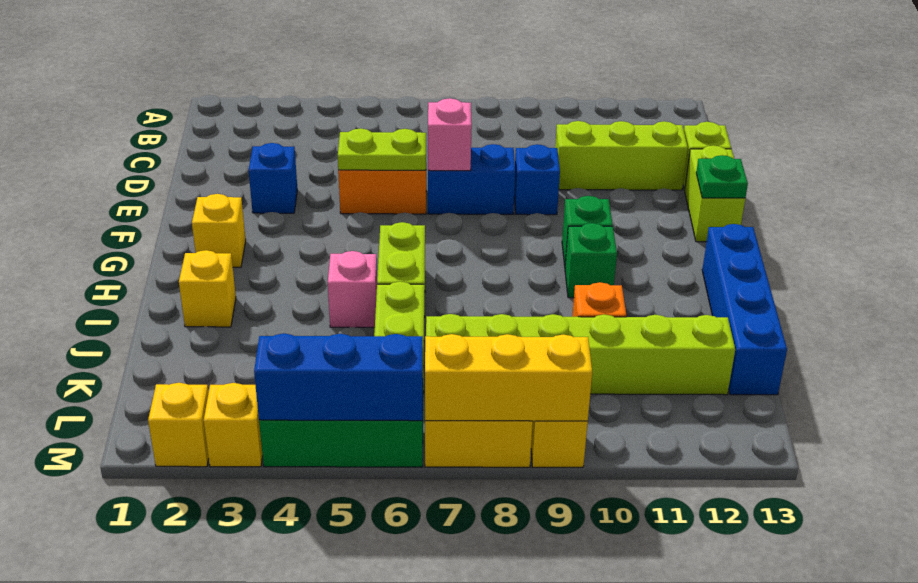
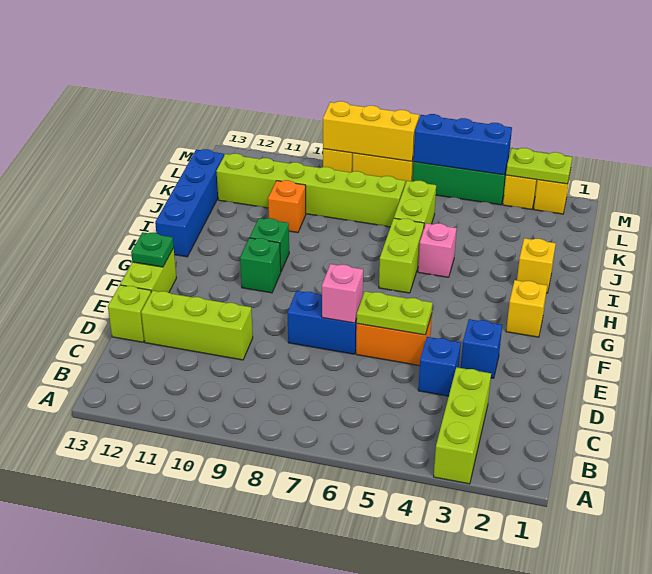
none -> lime brick A3:C3 level 1
blue brick E9 level 1 -> blue brick D4 level 1
none -> lime plate M2:M3 level 2

